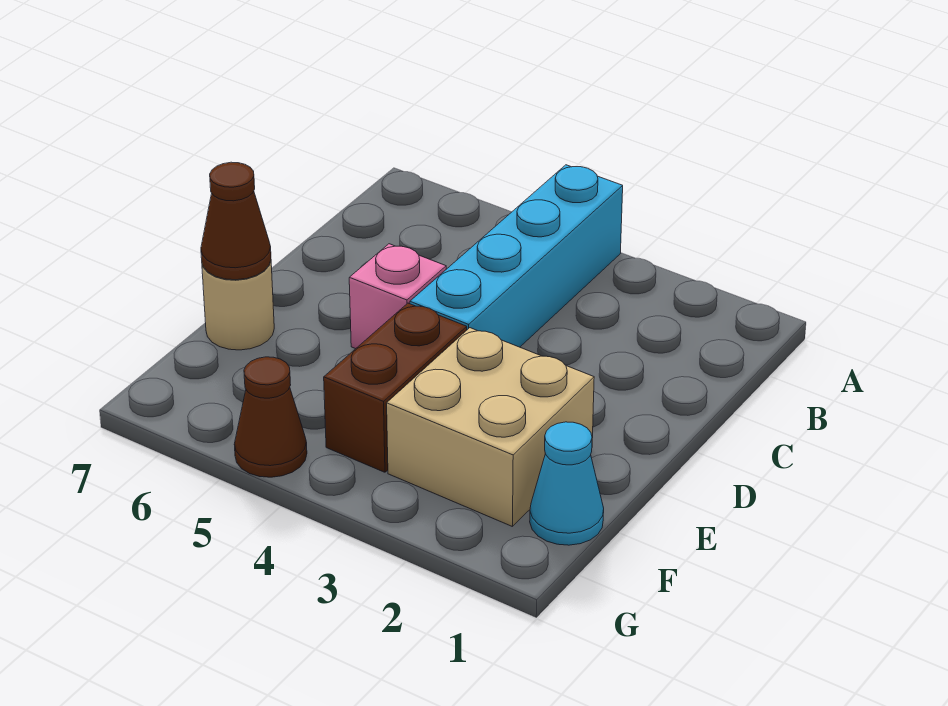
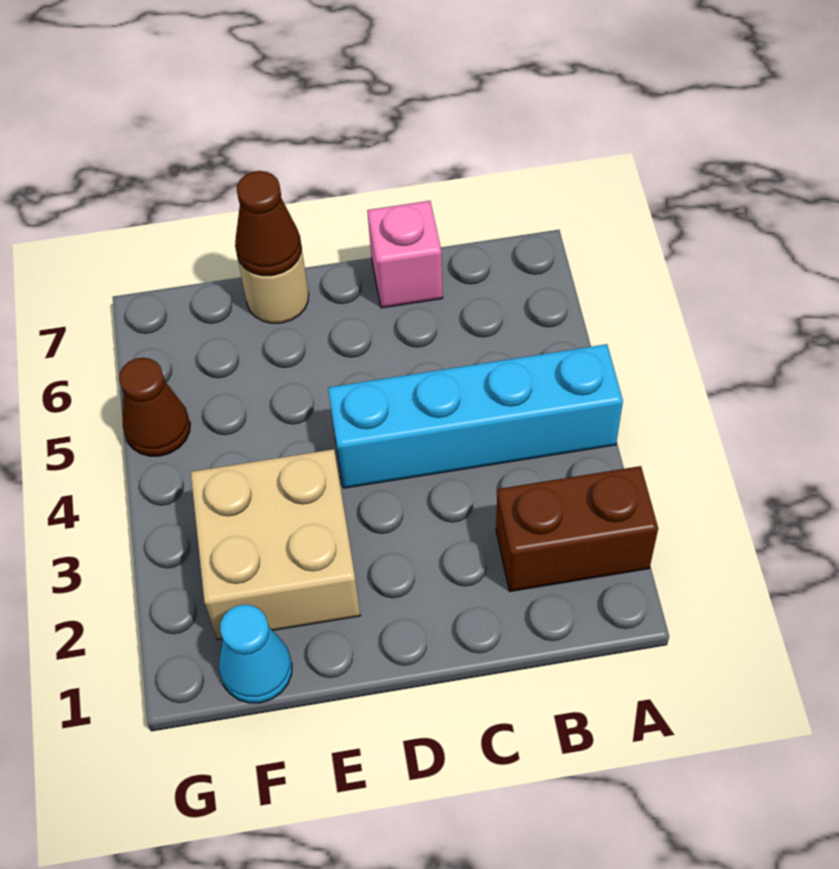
pink brick D5 level 1 -> pink brick C7 level 1
brown brick E4:F4 level 1 -> brown brick A2:B2 level 1

